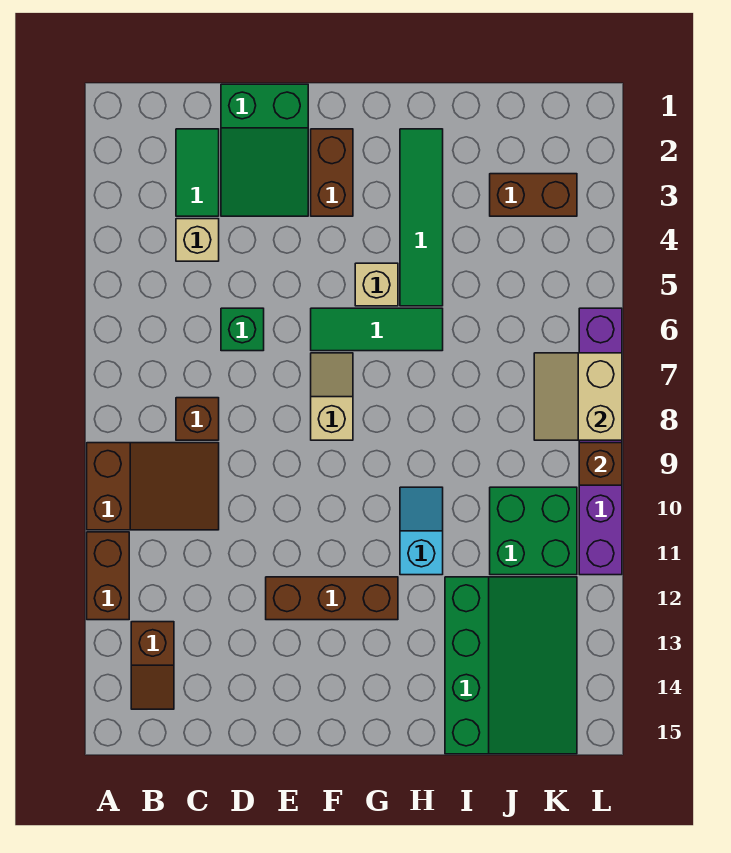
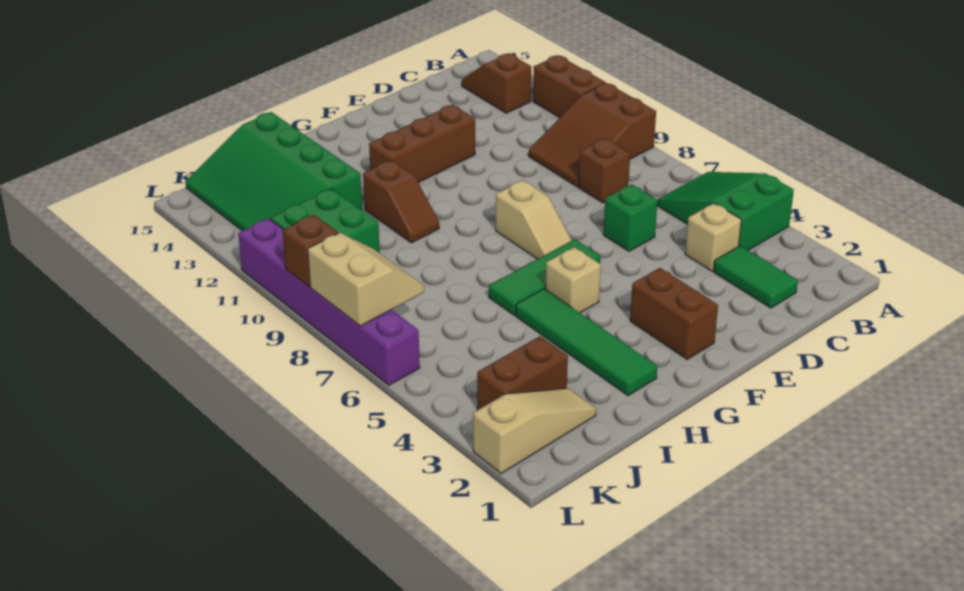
green slope D1:E3 level 1 top 1 -> green slope A4:B6 level 1 top 4
cyan slope H10:H11 level 1 top 11 -> brown slope H10:H11 level 1 top 11
none -> tan slope J2:L2 level 1 top L

